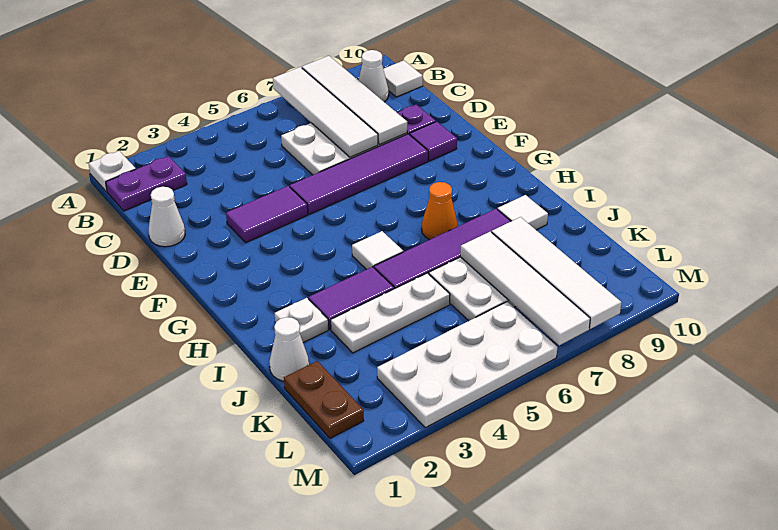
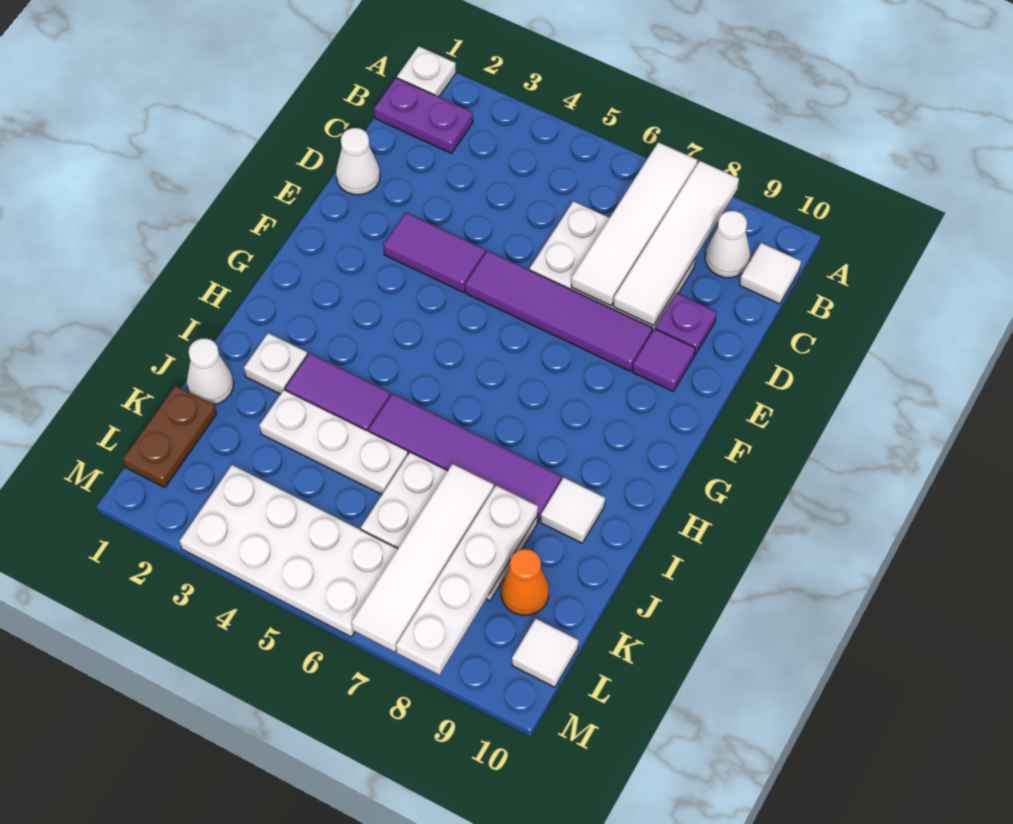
white tile H5 level 1 -> white tile L10 level 1
orange cone H7 level 1 -> orange cone K9 level 1
white tile J8:M8 level 2 -> white plate J8:M8 level 2

